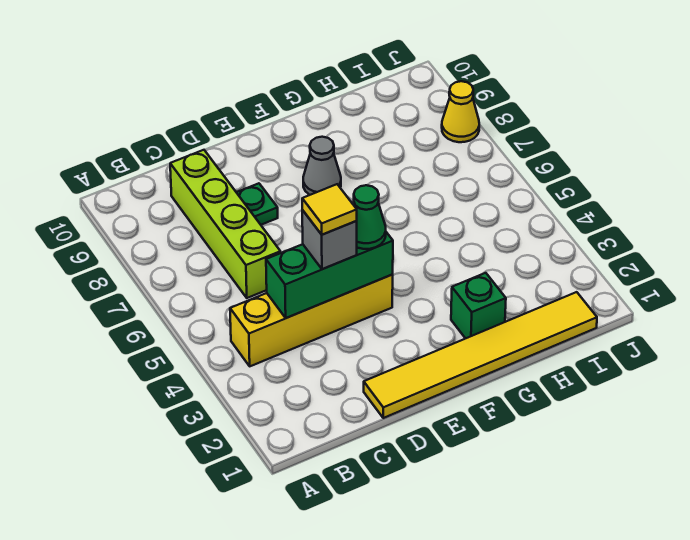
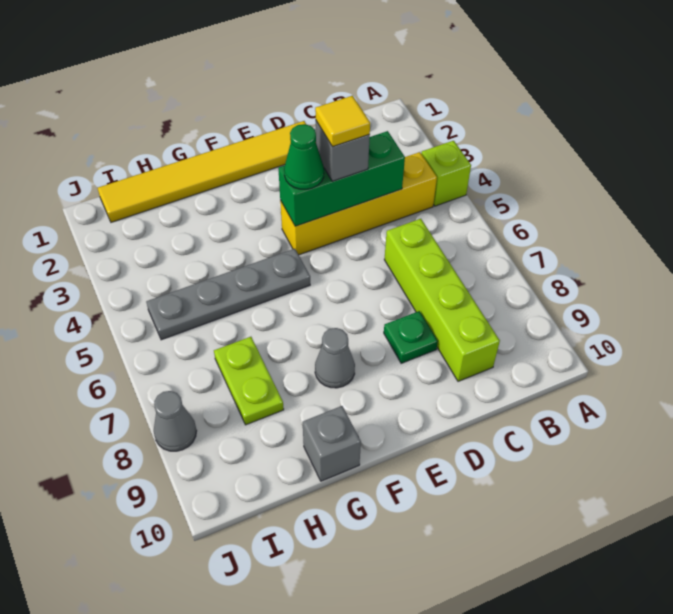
none -> lime brick A4 level 1
none -> grey plate F5:I5 level 1
green brick G2 level 1 -> none
none -> grey brick G10 level 1
none -> lime plate H7:H8 level 1
yellow cone J8 level 1 -> grey cone J8 level 1

